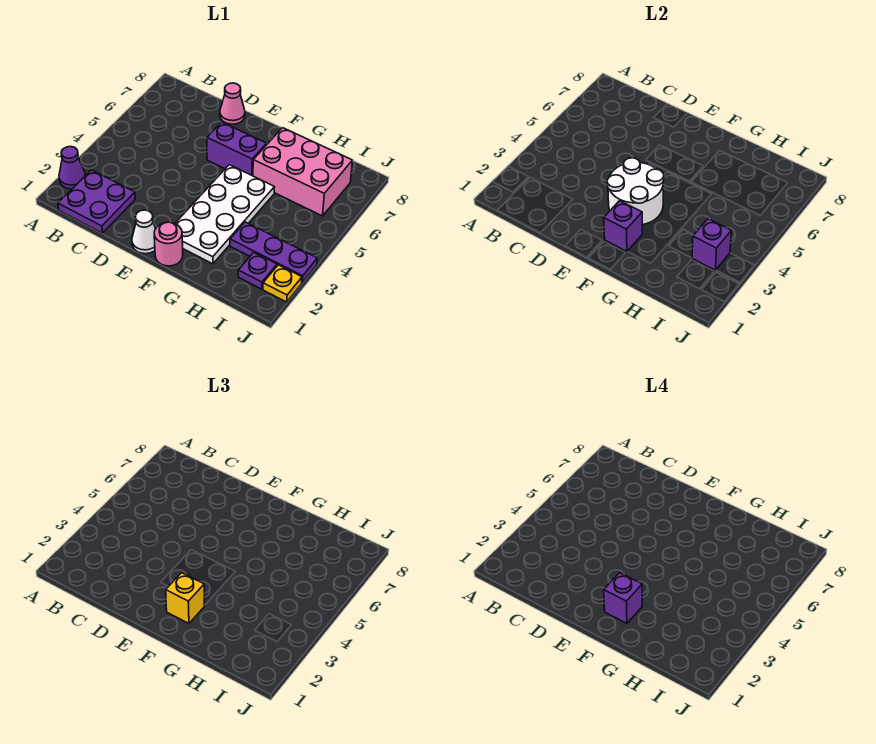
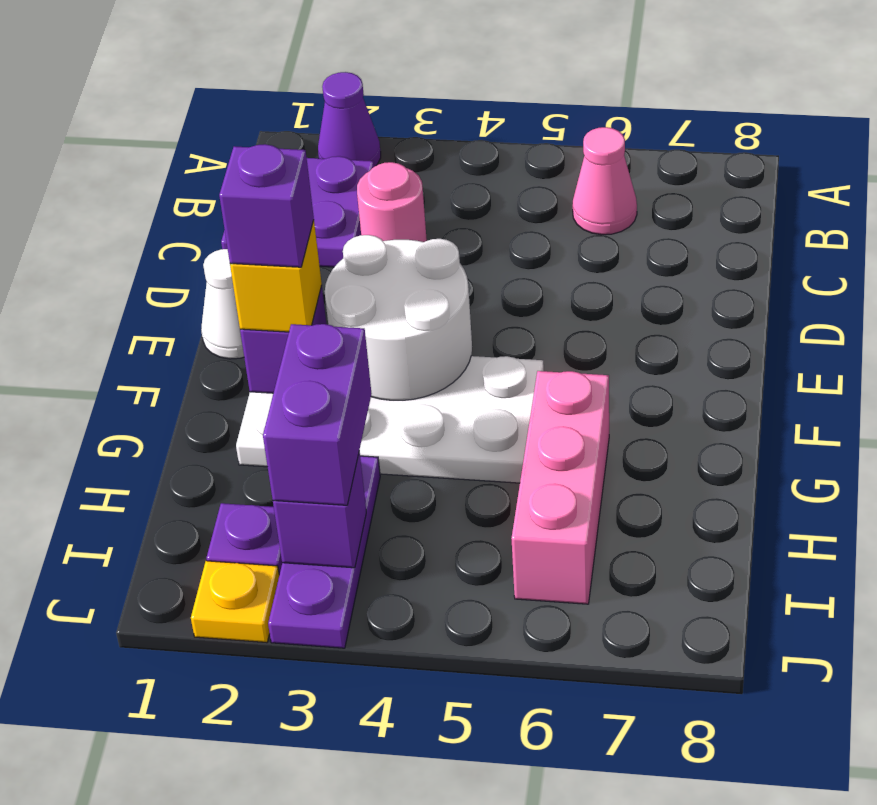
pink cone D8 level 1 -> pink cone B6 level 1
purple brick E6:F6 level 1 -> purple brick H3:I3 level 3
pink round brick F1 level 1 -> pink round brick C3 level 1
pink brick G6:I7 level 1 -> pink brick G6:I6 level 1

